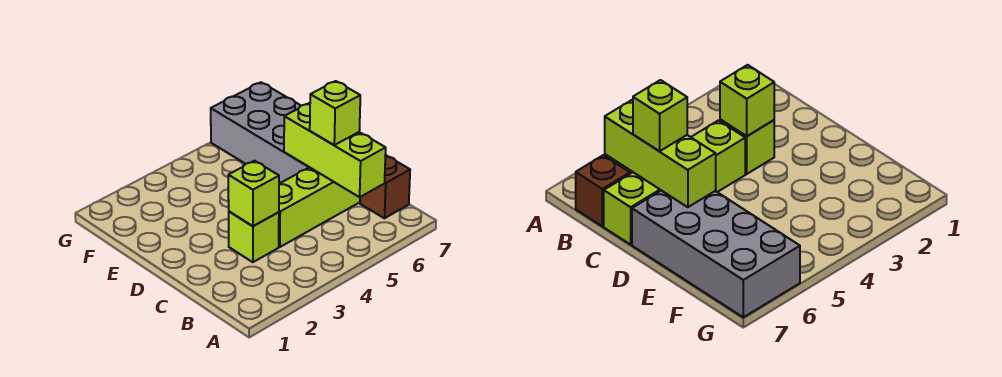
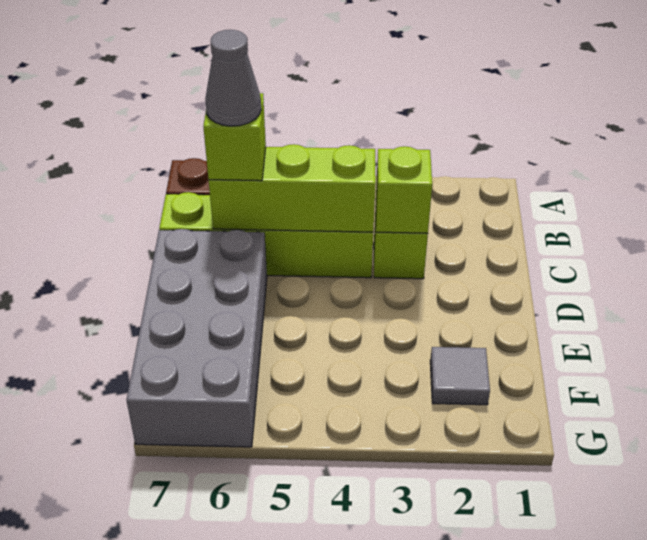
lime brick B6:D6 level 2 -> lime brick C4:C6 level 2
none -> grey cone C6 level 4
none -> grey tile F2 level 1

